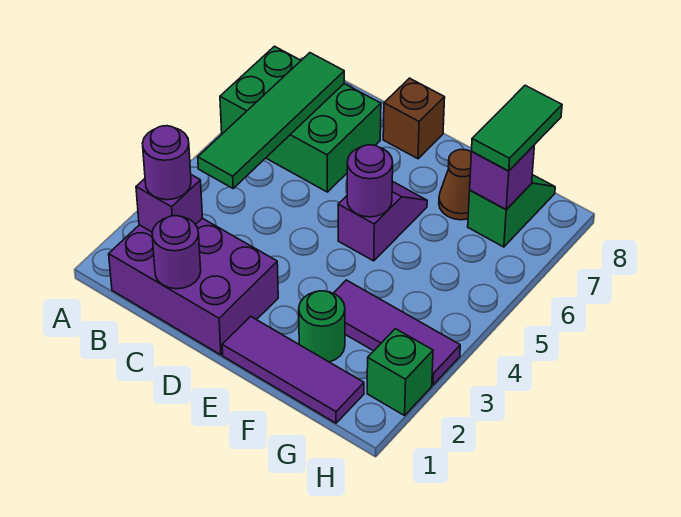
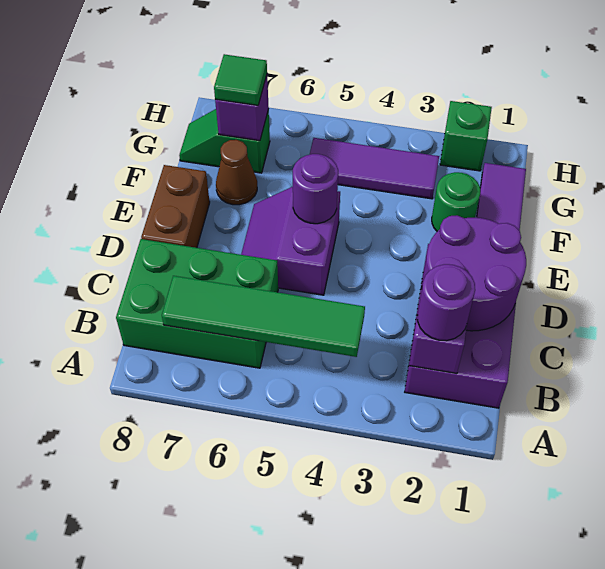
green brick A6:C7 level 1 -> green brick B6:C8 level 1
purple round brick C1 level 2 -> purple round brick C1:D2 level 2
brown brick D8 level 1 -> brown brick D8:E8 level 1
purple slope E5:E6 level 1 top 5 -> purple slope D5:E6 level 1 top 5
purple tile F3:H3 level 1 -> purple tile G3:G5 level 1
green tile G7:G8 level 3 -> green tile G7 level 3

